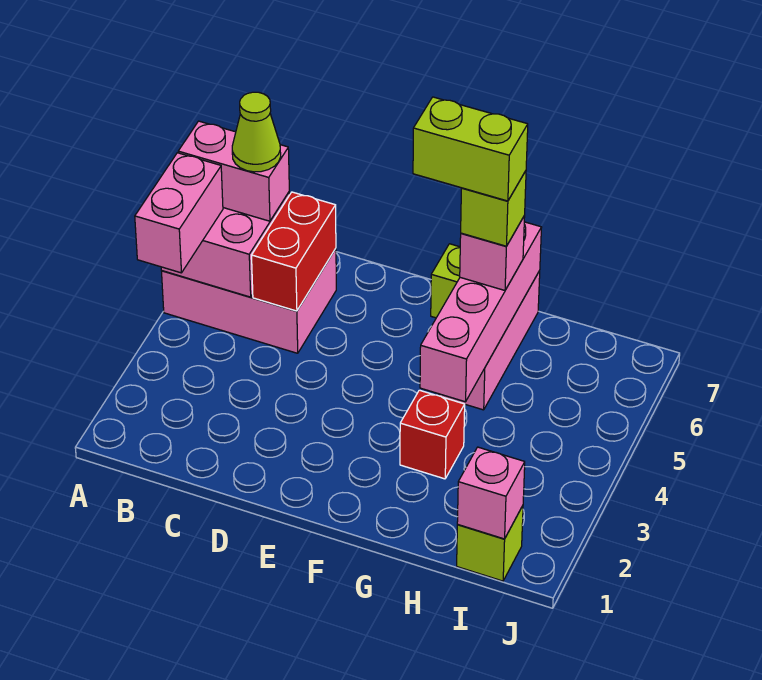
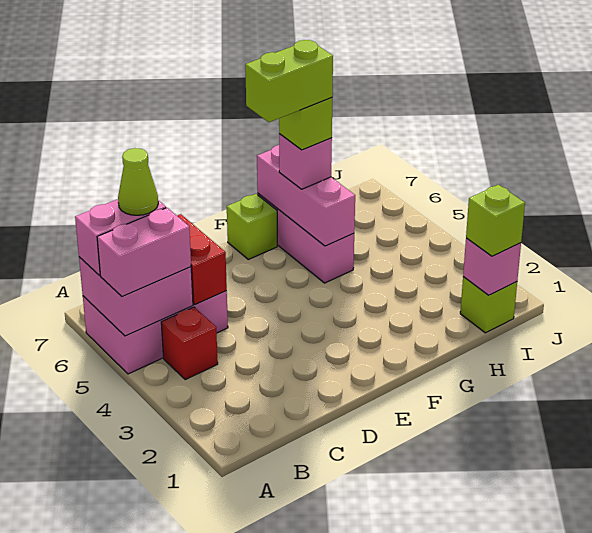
pink brick A4:A5 level 3 -> pink brick A5:B5 level 3
red brick G3 level 1 -> red brick B4 level 1
pink brick G4:G7 level 2 -> pink brick G5:G7 level 2
none -> lime brick I1 level 3

